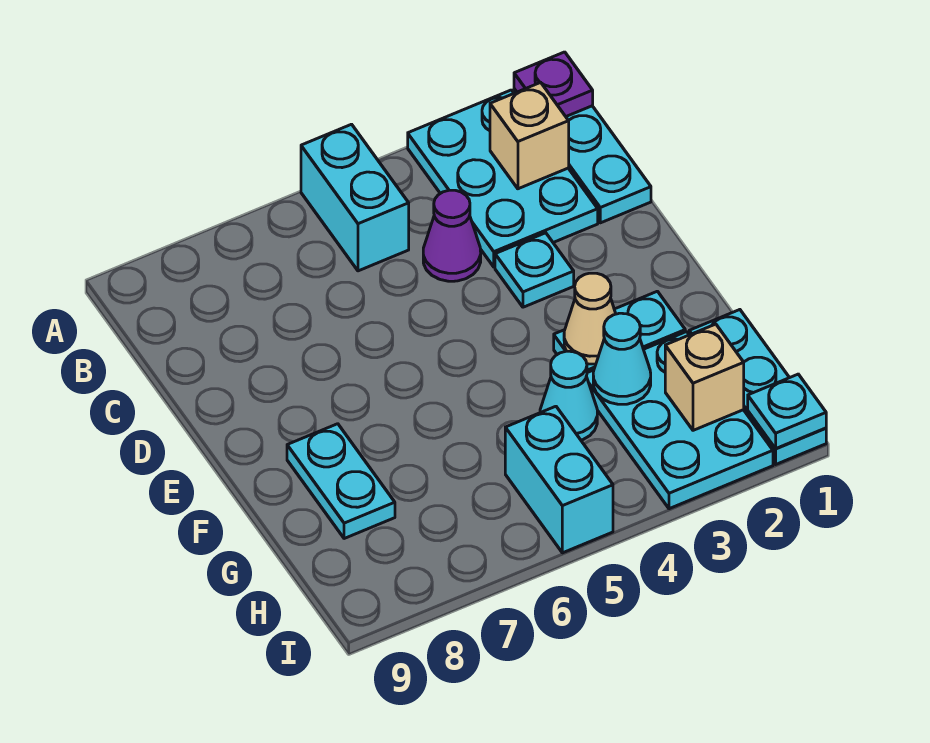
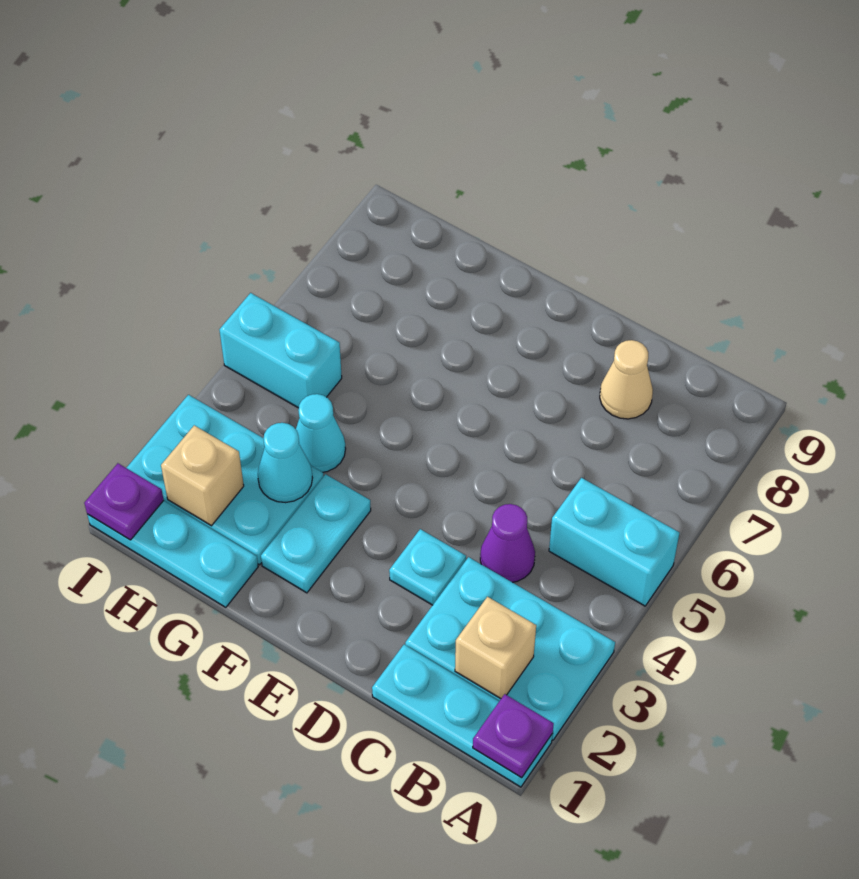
tan cone F3 level 2 -> tan cone C8 level 1
cyan plate F8:G8 level 1 -> none
cyan plate I1 level 2 -> purple plate I1 level 2

